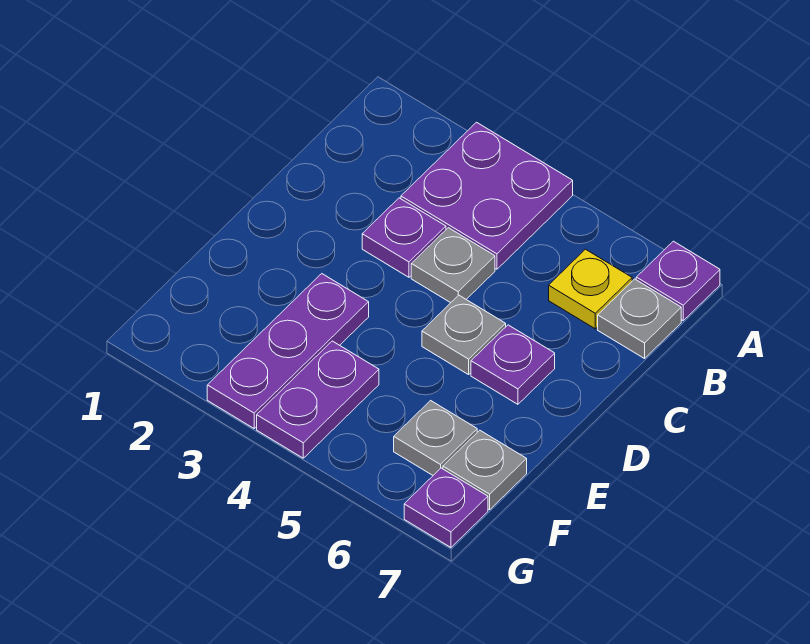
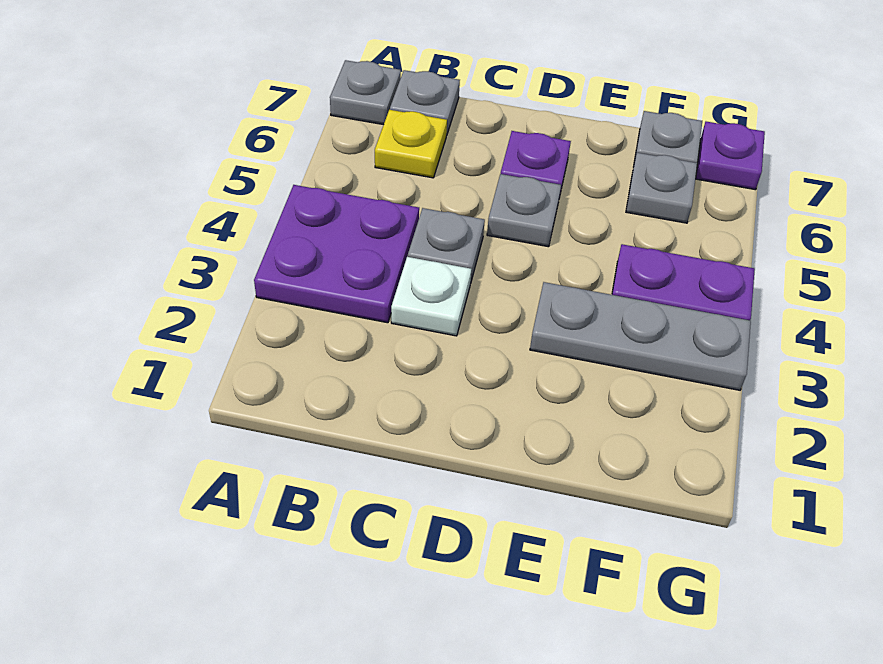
purple plate A7 level 1 -> grey plate A7 level 1
purple plate C3 level 1 -> white plate C3 level 1
purple plate E3:G3 level 1 -> grey plate E3:G3 level 1

